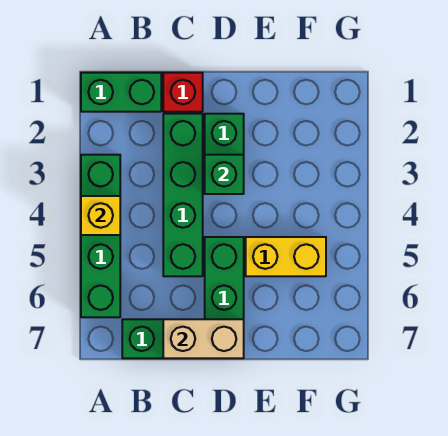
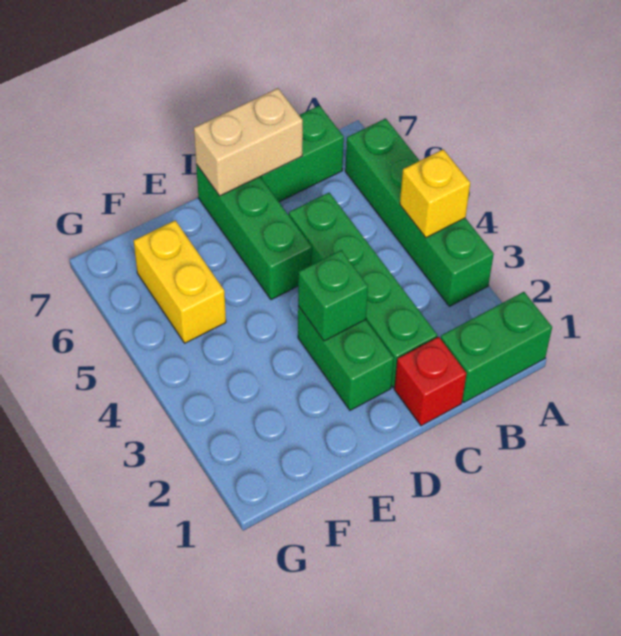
yellow brick E5:F5 level 1 -> yellow brick F5:F6 level 1

